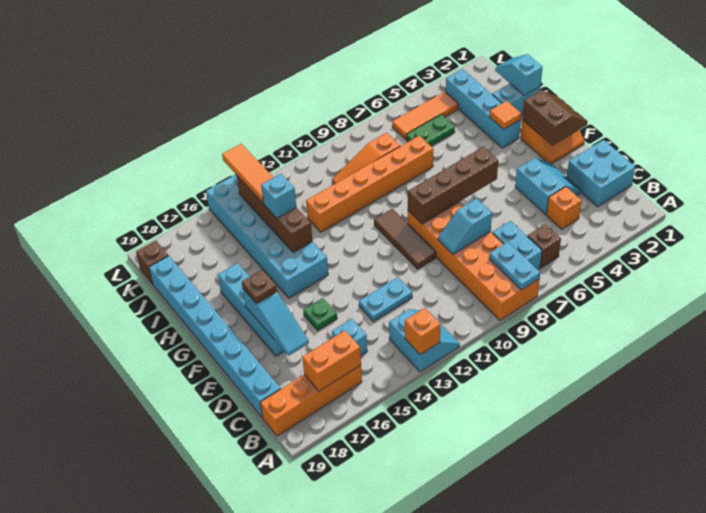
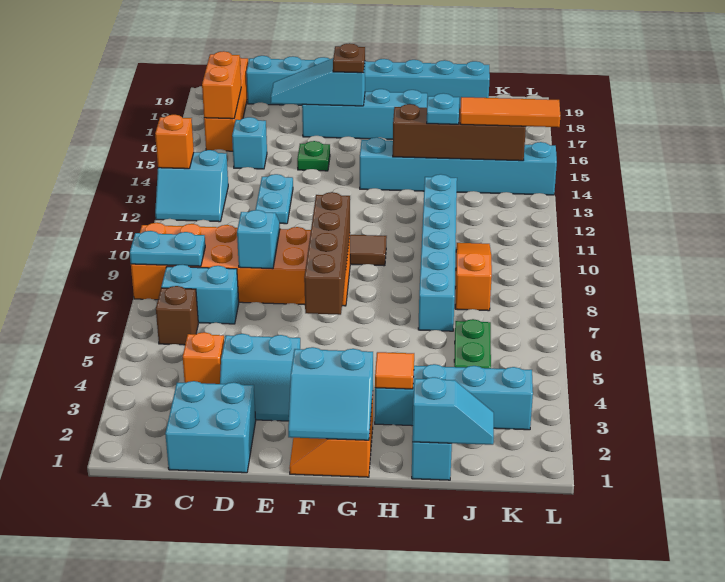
brown slope F1:G2 level 2 top 2 -> cyan slope F1:G2 level 2 top 2
cyan brick G14:L15 level 1 -> cyan brick G14:L14 level 1
orange brick I7:I12 level 1 -> cyan brick I7:I12 level 1
cyan brick I14 level 3 -> cyan plate I14 level 3
orange tile K4:K6 level 1 -> none
brown brick K19 level 1 -> none

